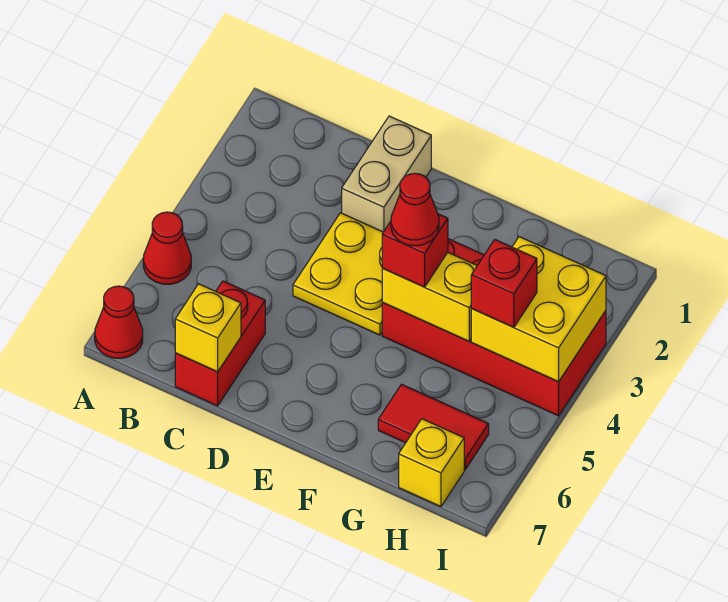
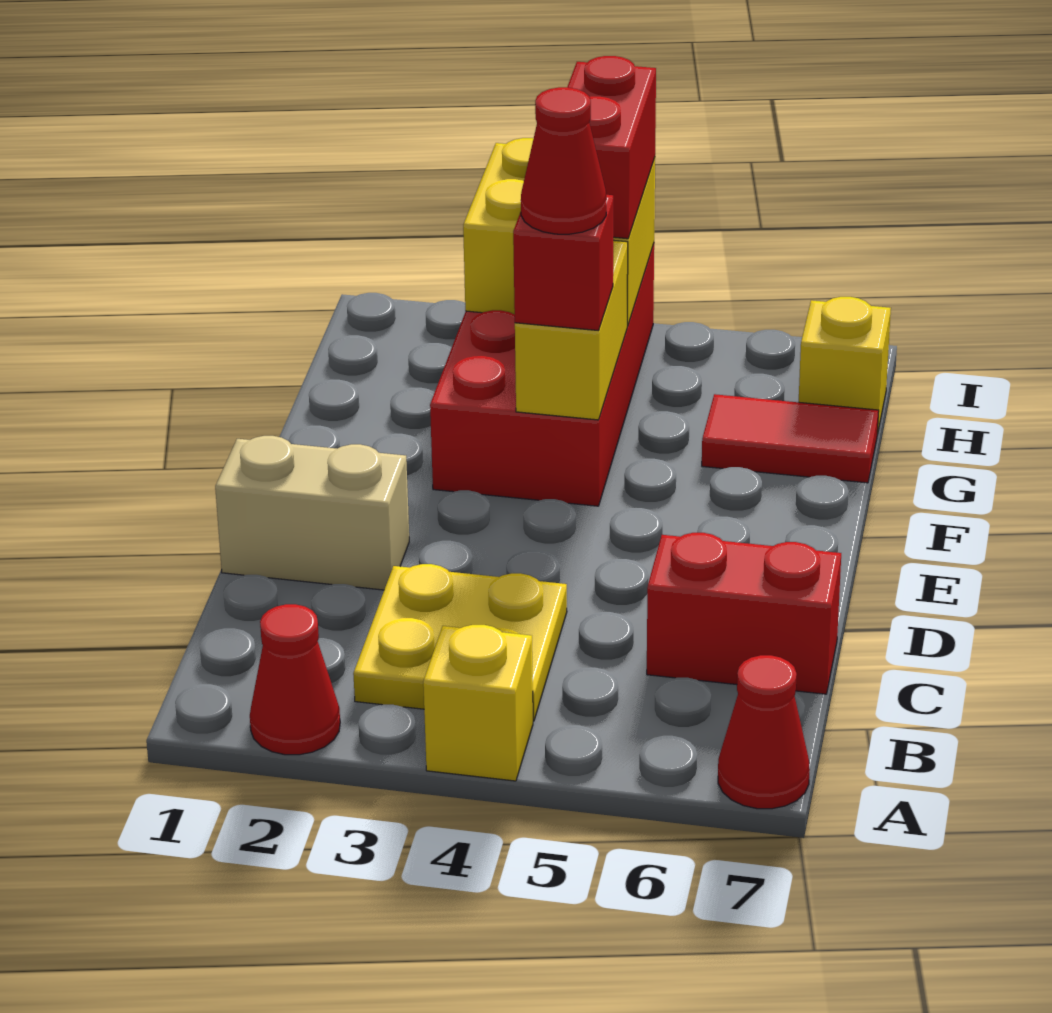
red cone A5 level 1 -> red cone A2 level 1
yellow brick C7 level 2 -> yellow brick A4 level 1
yellow plate D3:E4 level 1 -> yellow plate B3:C4 level 1
red tile G6:H6 level 1 -> red tile G6:G7 level 1
red brick H4 level 3 -> red brick H4:I4 level 3

